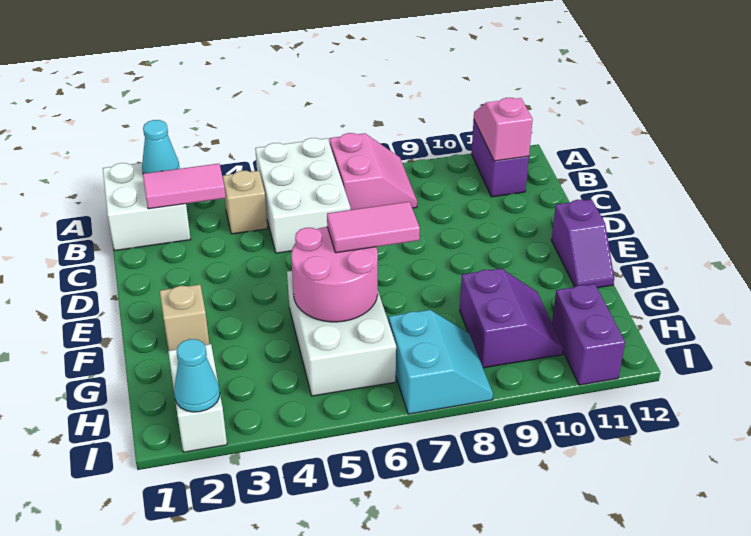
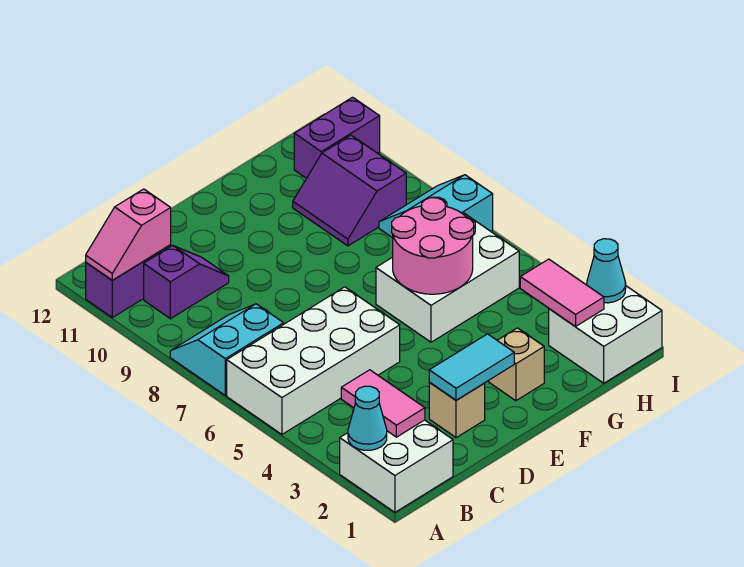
white brick A5:C6 level 1 -> white brick A5:D6 level 1
pink slope A7:B8 level 1 top 7 -> cyan slope A7:B8 level 1 top 7
tan brick B4 level 1 -> tan brick D2 level 1
none -> cyan tile D2:E2 level 2
purple slope E12:F12 level 1 top E -> purple slope B10:C10 level 1 top B
pink tile F6:F7 level 3 -> pink tile H2:H3 level 2
purple slope G9:H10 level 1 top 9 -> purple slope G9:H10 level 1 top H
white brick H2:I2 level 1 -> white brick H1:I2 level 1

